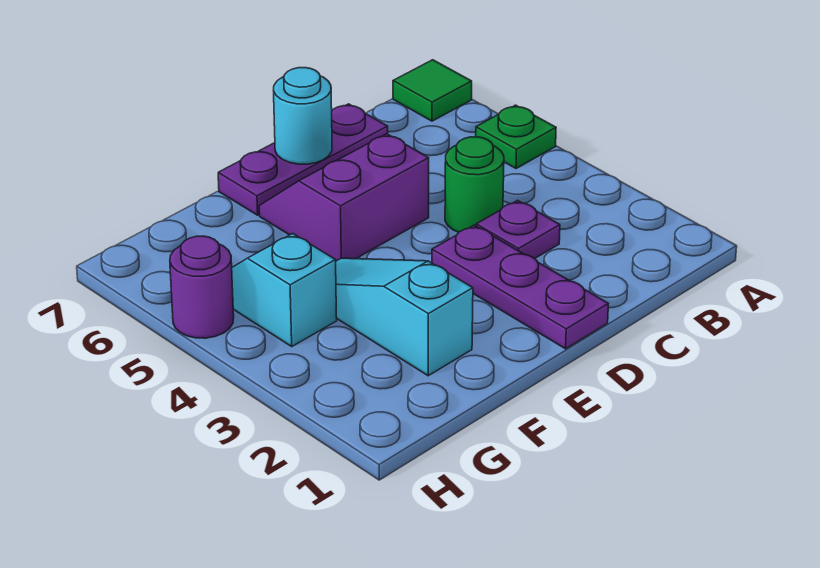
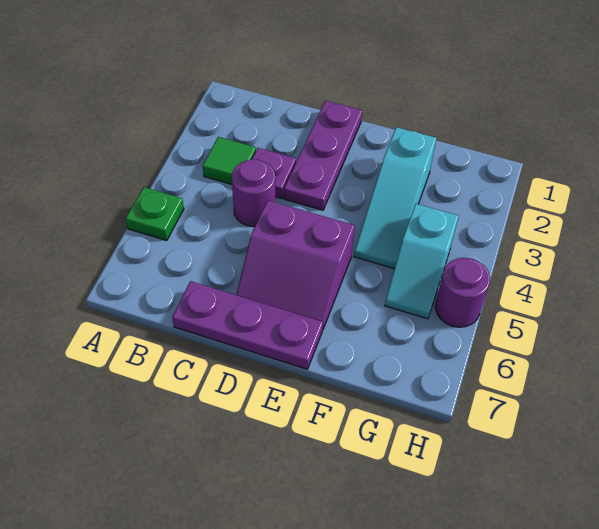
green tile A7 level 1 -> green tile B3 level 1
green round brick C4 level 1 -> purple round brick C4 level 1
cyan round brick D7 level 2 -> none

